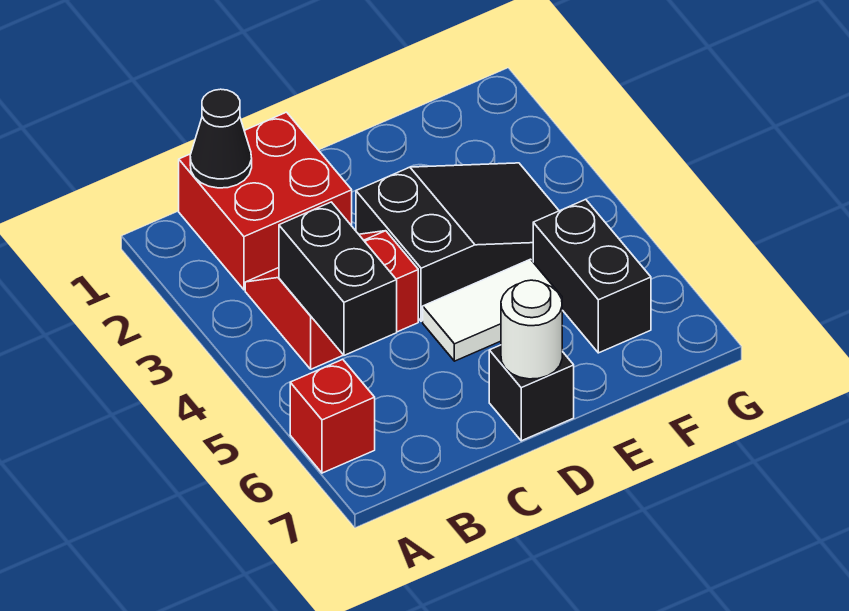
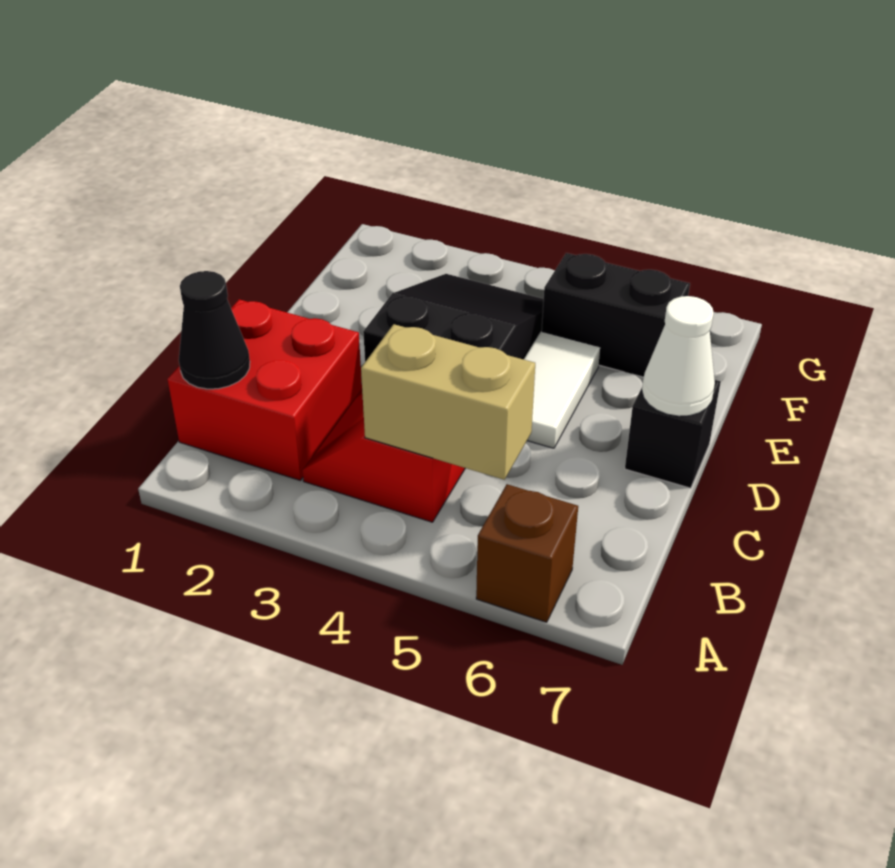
red brick A6 level 1 -> brown brick A6 level 1
black brick B4:B5 level 2 -> tan brick B4:B5 level 2
white round brick D7 level 2 -> white cone D7 level 2

